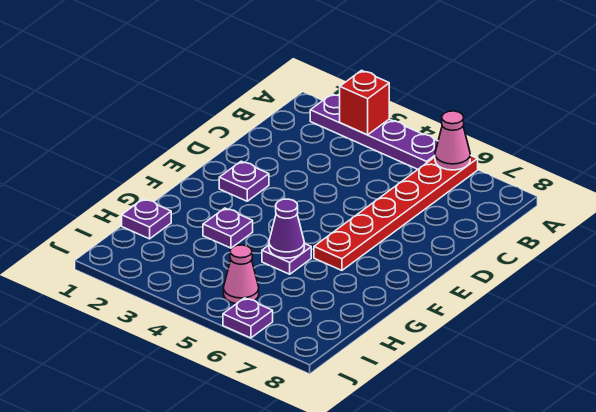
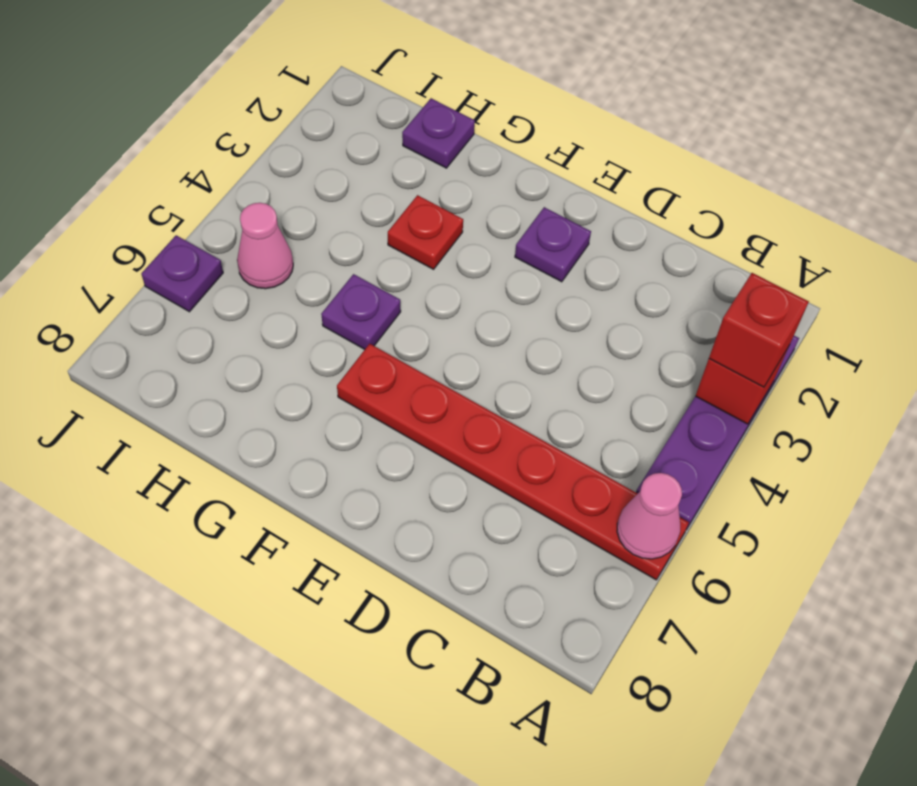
none -> red brick A3 level 3
purple plate G3 level 1 -> red plate G3 level 1
purple cone G5 level 2 -> none

